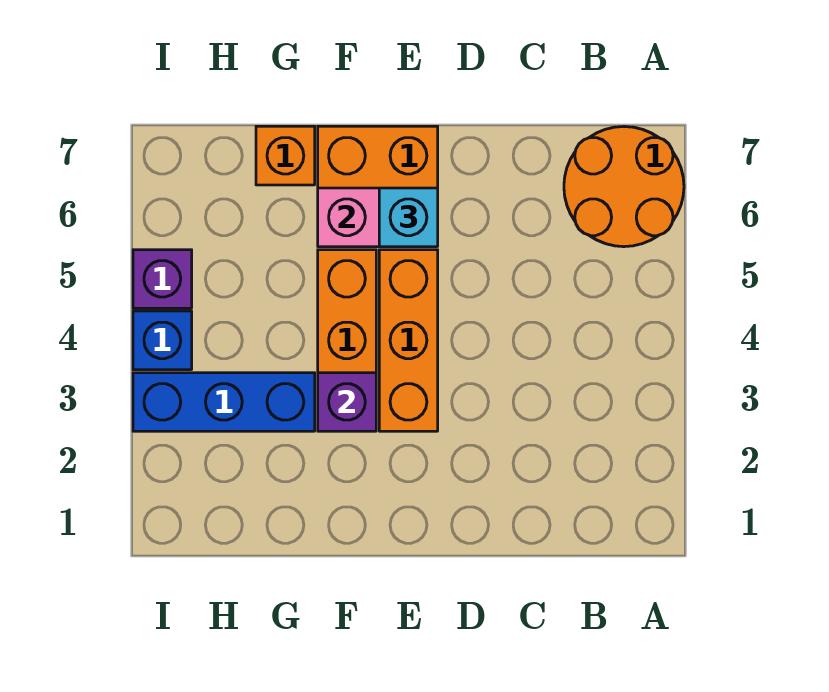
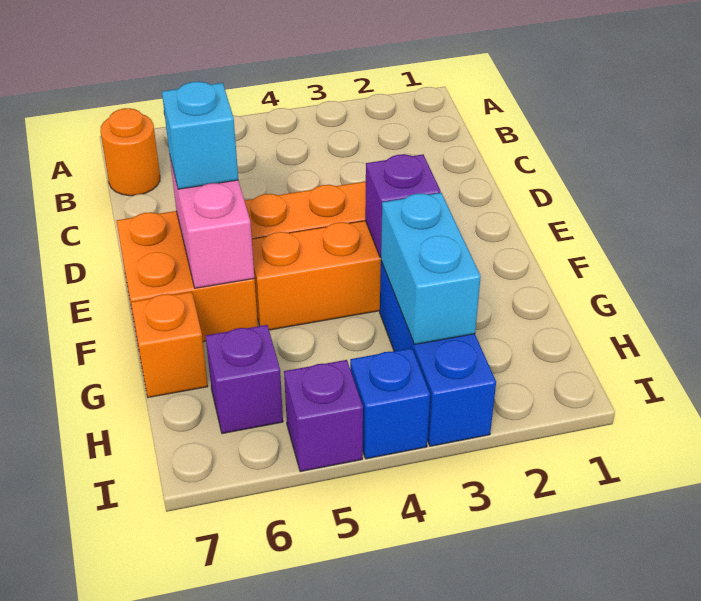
orange round brick A6:B7 level 1 -> orange round brick B7 level 1
none -> cyan brick G3:H3 level 2
none -> purple brick H6 level 1

